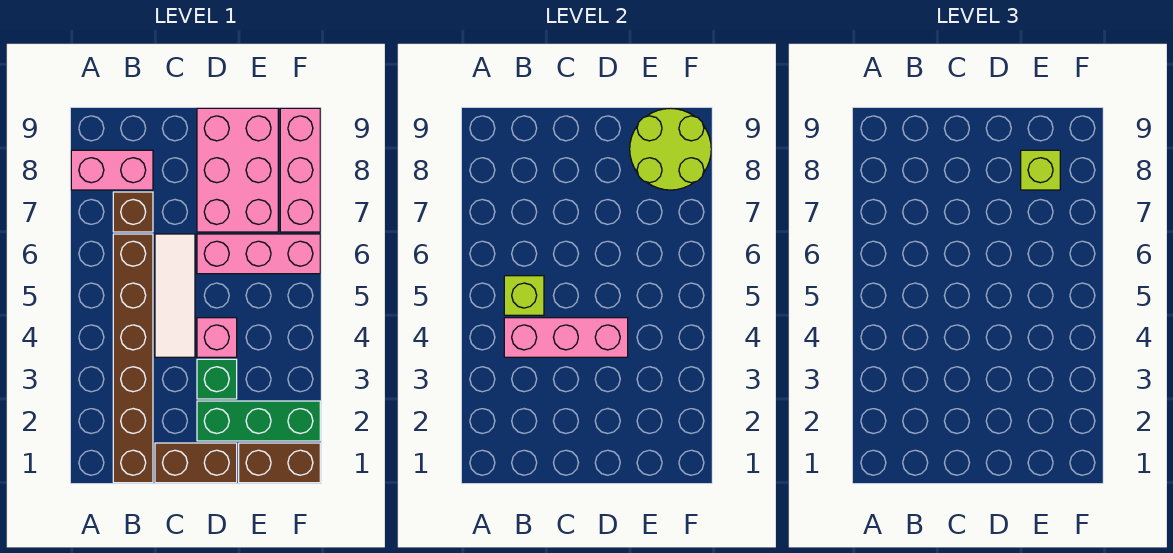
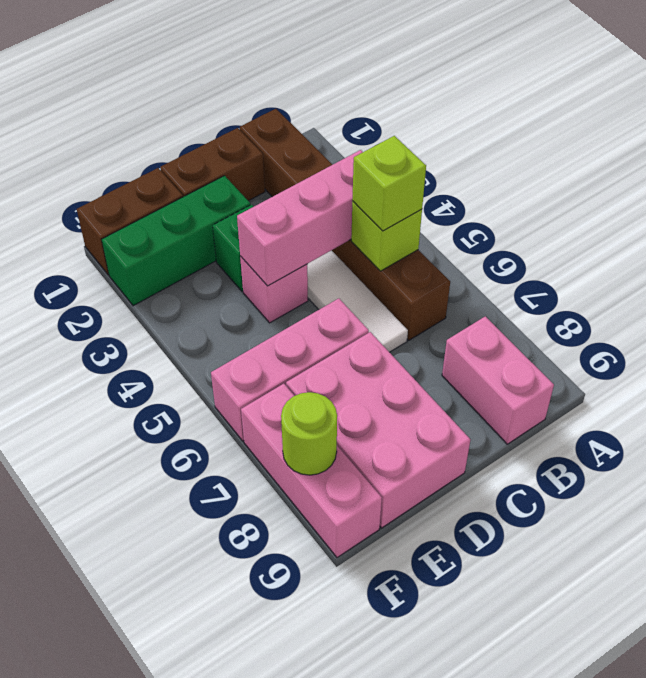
pink brick A8:B8 level 1 -> pink brick B8:B9 level 1
brown brick B7 level 1 -> none
lime round brick E8:F9 level 2 -> lime round brick F8 level 2
lime brick E8 level 3 -> lime brick B5 level 3

